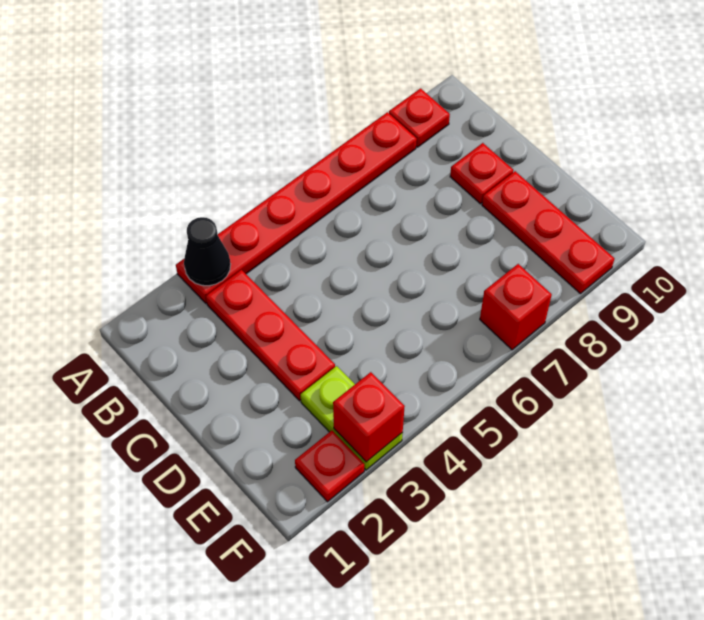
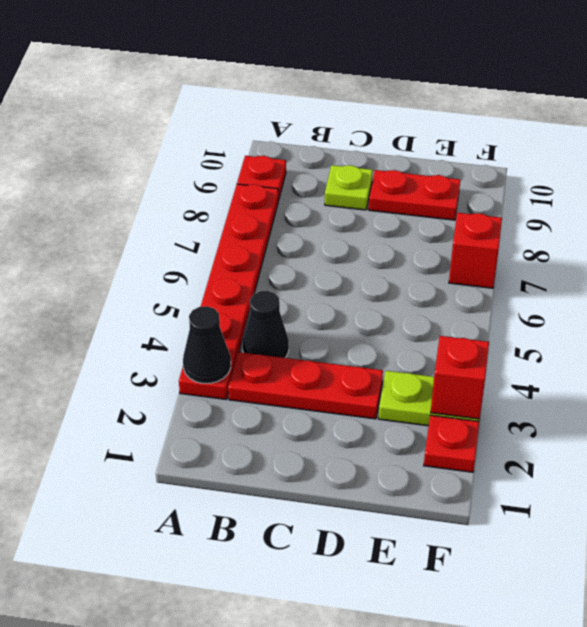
none -> black cone B4 level 1
red plate C9 level 1 -> lime plate C9 level 1
red plate D9:F9 level 1 -> red plate D9:E9 level 1

